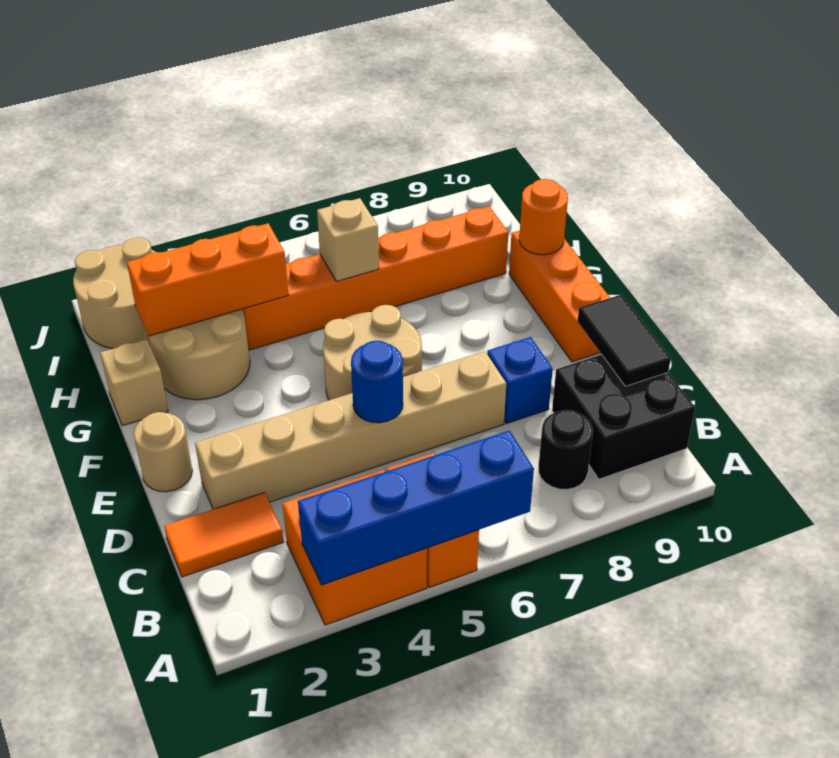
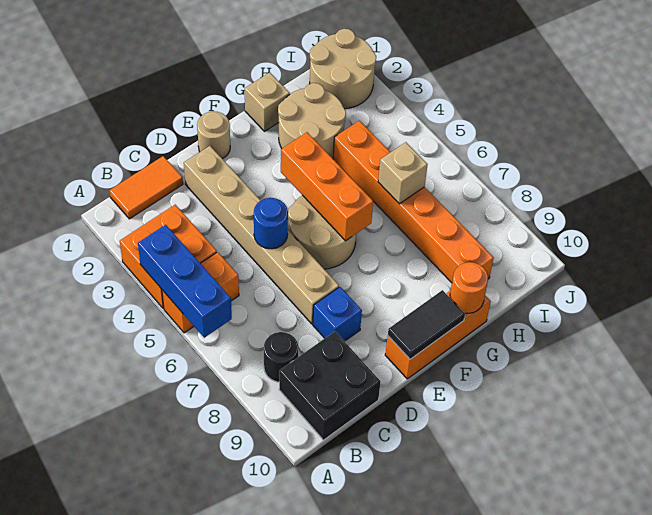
blue brick A3:A6 level 2 -> blue brick A4:A6 level 2
orange tile C1:C2 level 1 -> orange tile B1:C1 level 1
black tile C10:D10 level 2 -> black tile E10:F10 level 2
orange brick H2:H4 level 2 -> orange brick F4:F6 level 2

